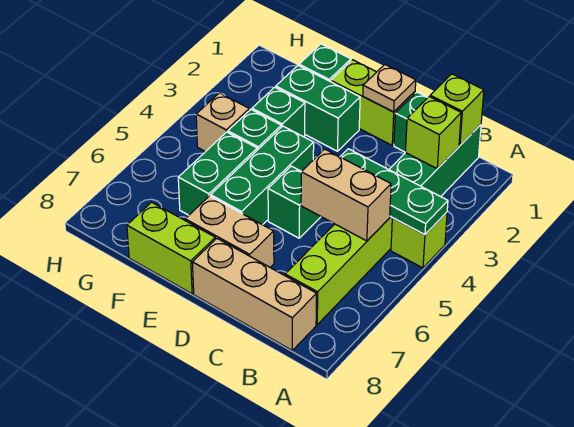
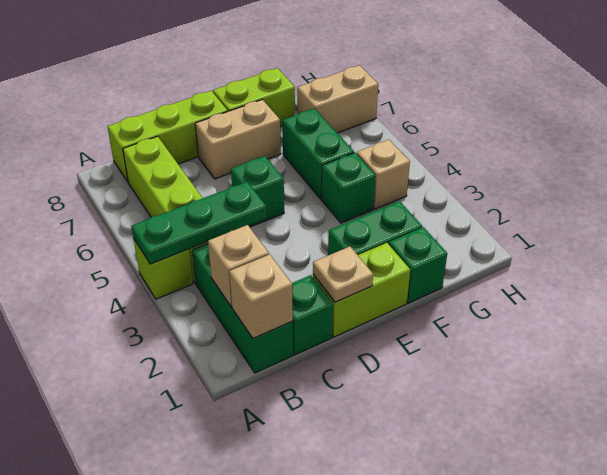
lime brick B1 level 2 -> tan brick B1 level 2
lime brick B2 level 2 -> tan brick B2 level 2
tan brick B5:C5 level 2 -> tan brick G7:H7 level 1
tan brick B8:D8 level 1 -> lime brick B8:D8 level 1
green brick E4:E6 level 1 -> none
green brick F3 level 1 -> none

